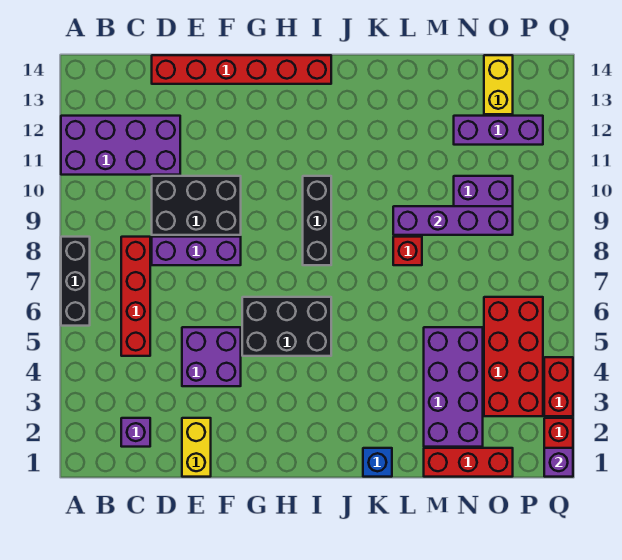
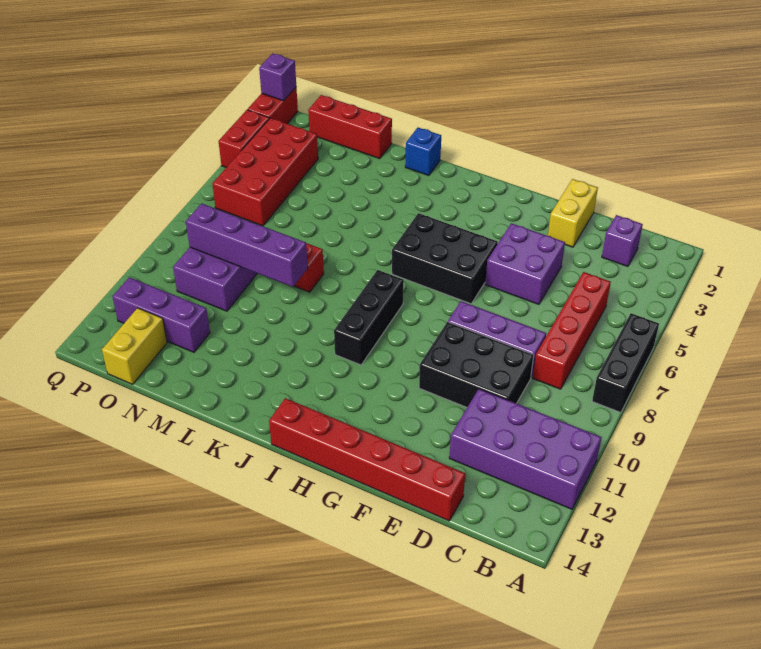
purple brick M2:N5 level 1 -> none

